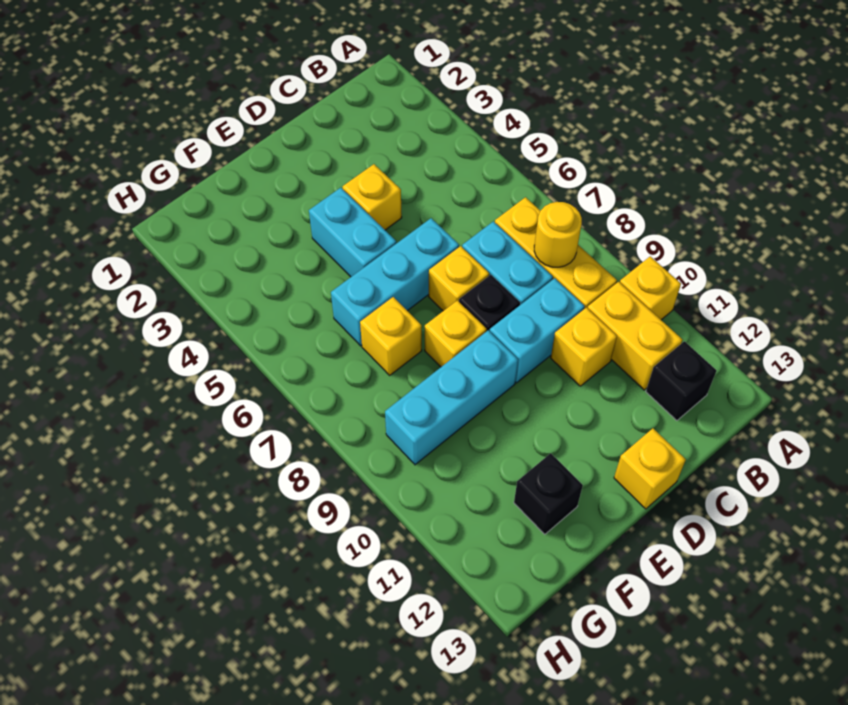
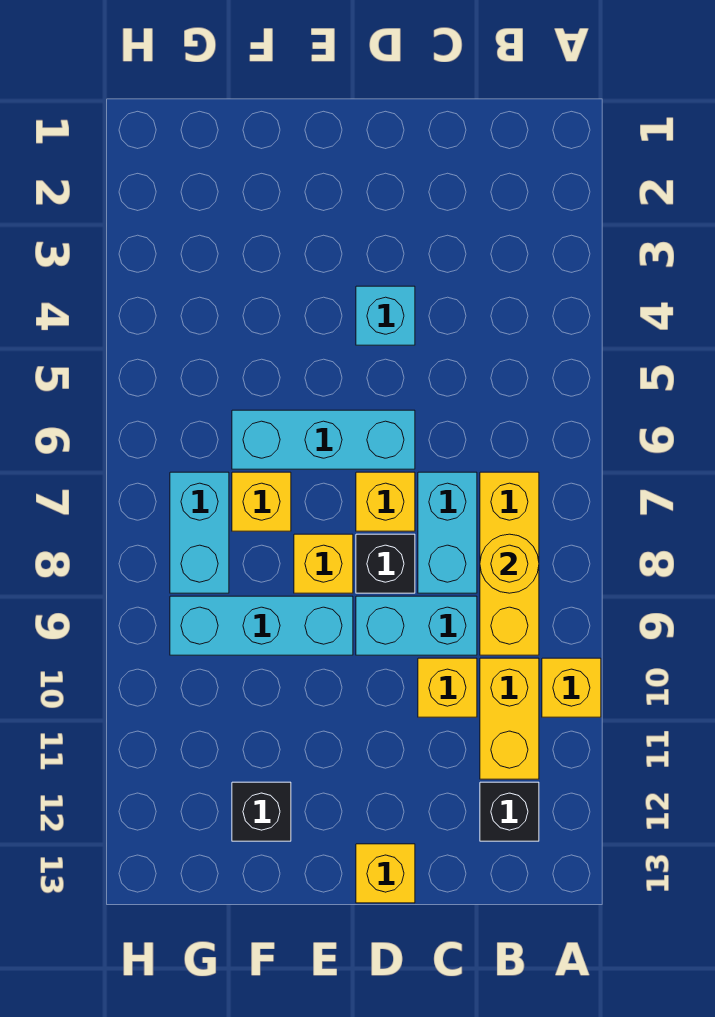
yellow brick D4 level 1 -> cyan brick D4 level 1
cyan brick E4:E5 level 1 -> cyan brick G7:G8 level 1

